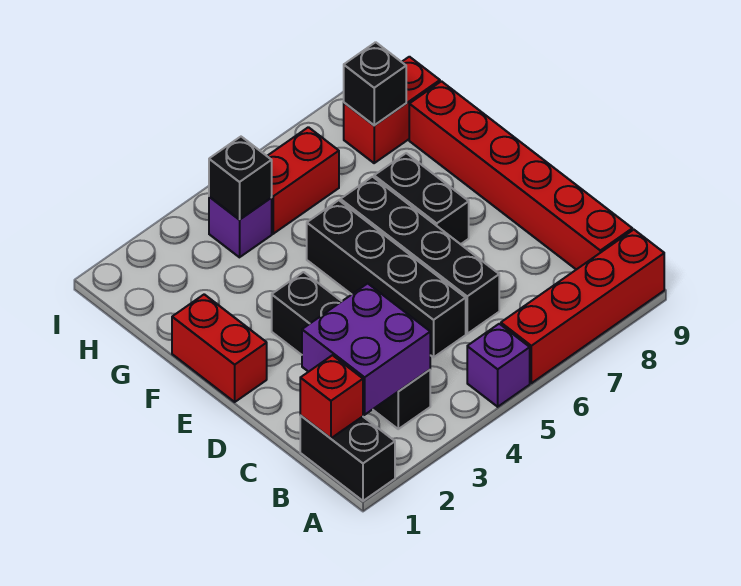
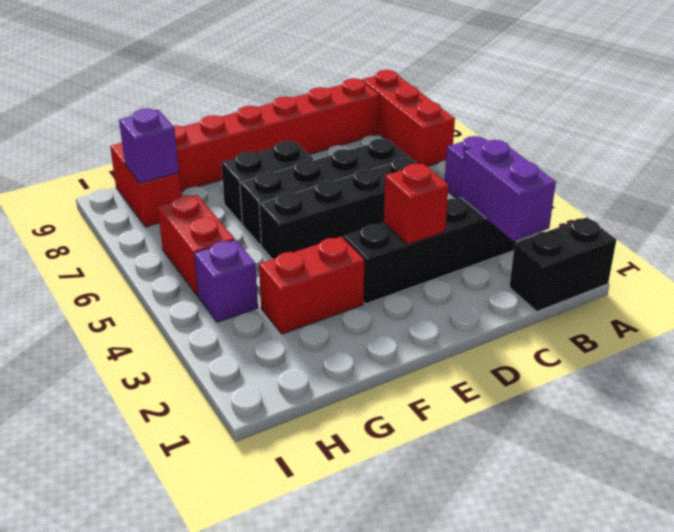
red brick A6:A9 level 1 -> red brick A7:A9 level 1
red brick B1 level 2 -> red brick D3 level 2
purple brick B2:C3 level 2 -> purple brick B2:B3 level 2
red brick E1:F1 level 1 -> red brick F3:G3 level 1
black brick H4 level 2 -> none
black brick H8 level 2 -> purple brick H8 level 2

